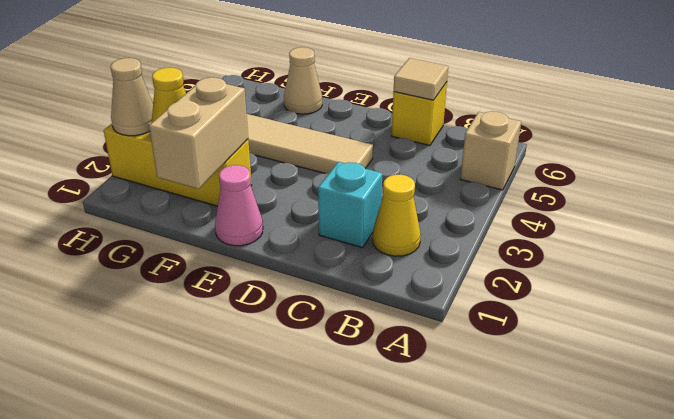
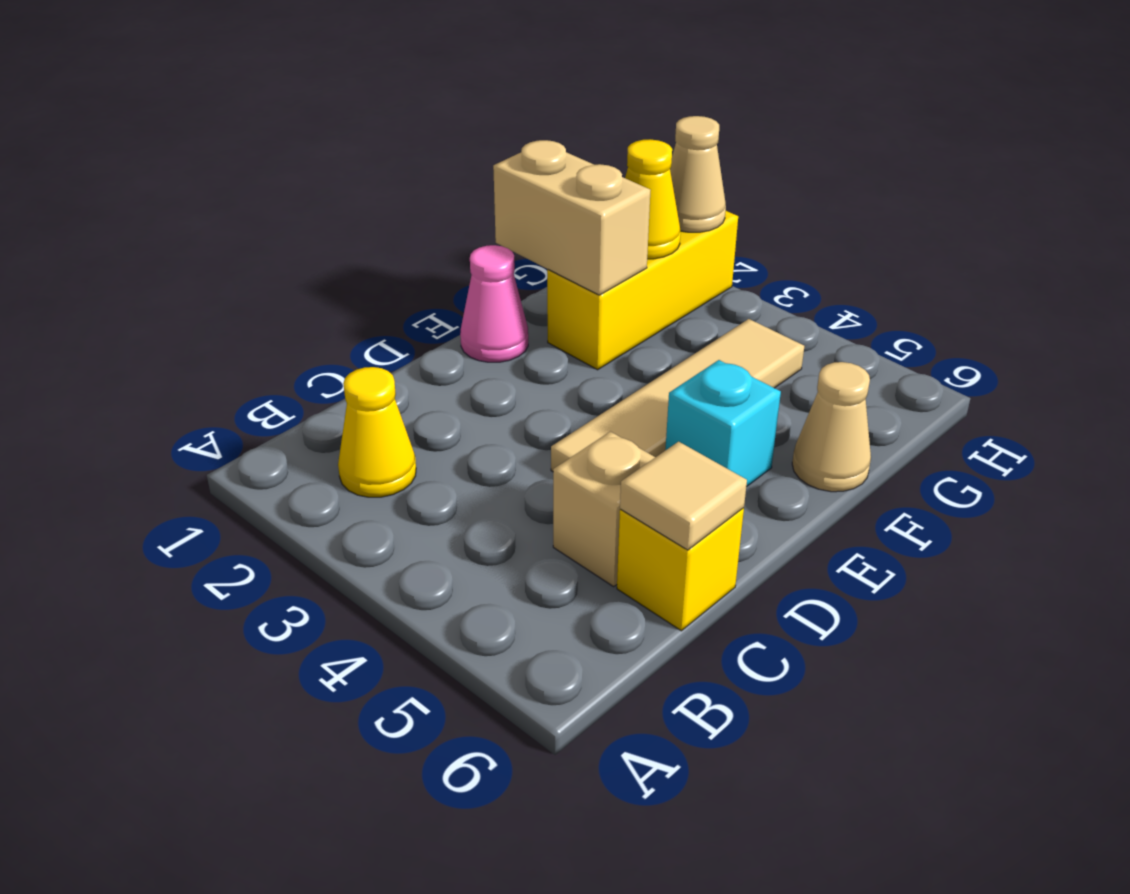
tan brick A5 level 1 -> tan brick C5 level 1
cyan brick C2 level 1 -> cyan brick E5 level 1

